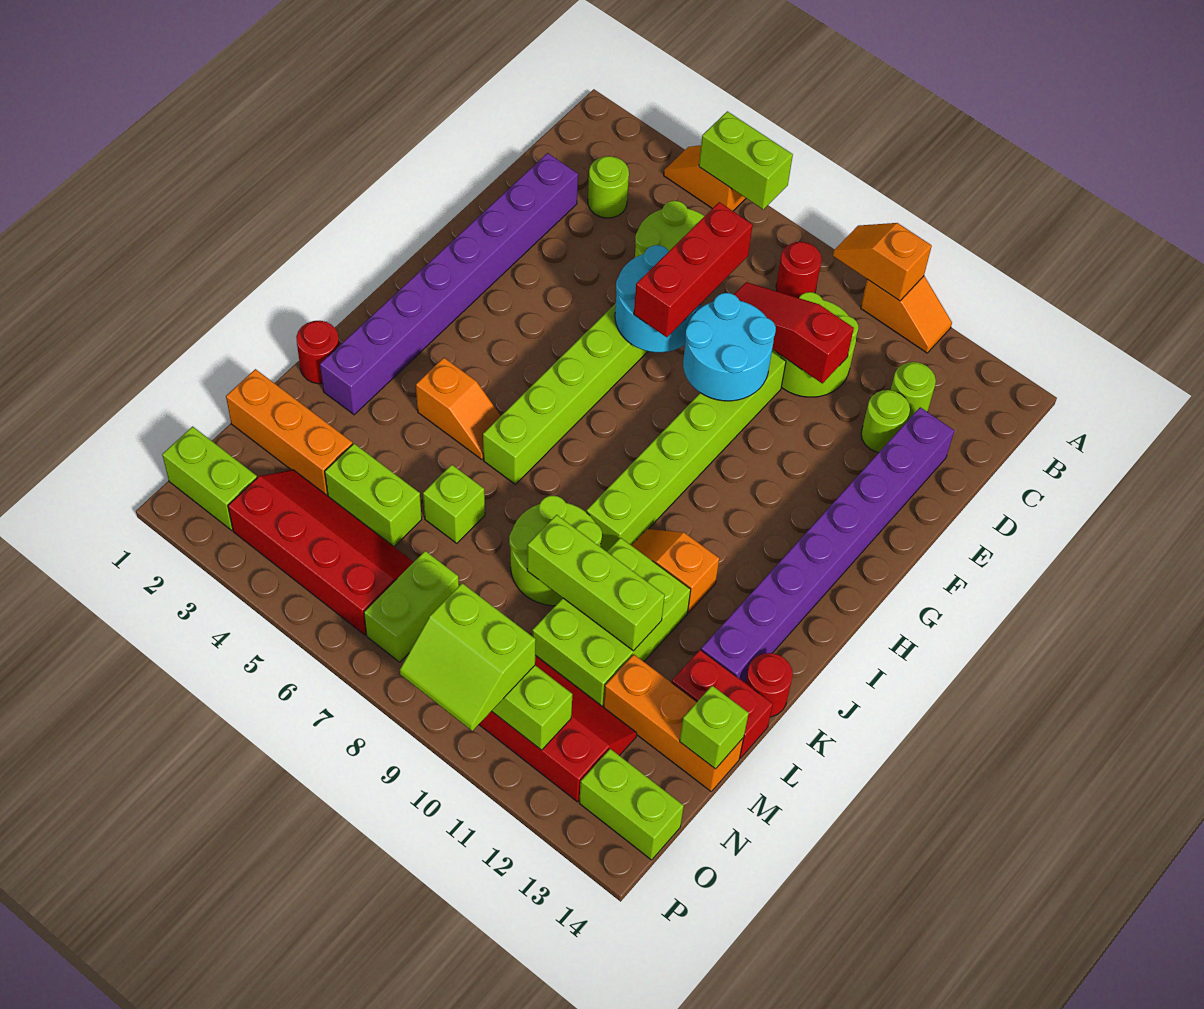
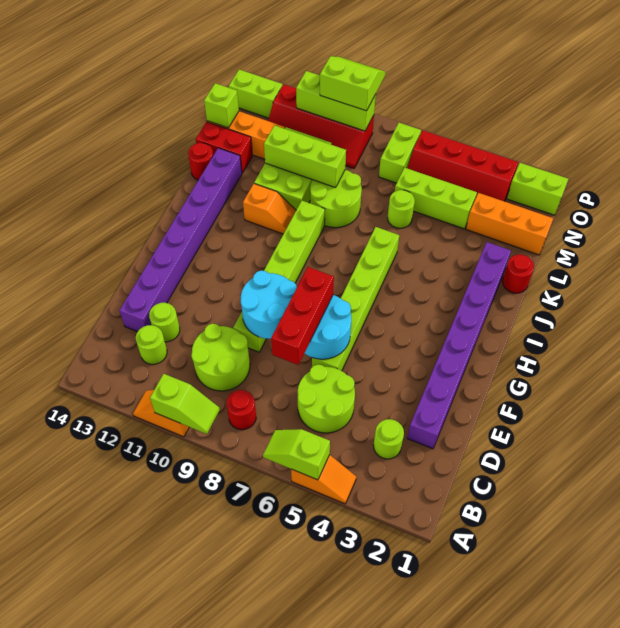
lime brick A5:A6 level 2 -> lime slope A5:A6 level 2 top 5
orange slope A9:A10 level 2 top 10 -> lime slope A9:A10 level 2 top 10
red slope D8:D10 level 2 top 10 -> none
orange slope J4:J5 level 1 top 4 -> none
lime brick L6 level 1 -> lime round brick L6 level 1
lime brick M4:M5 level 1 -> lime brick M4:M6 level 1

